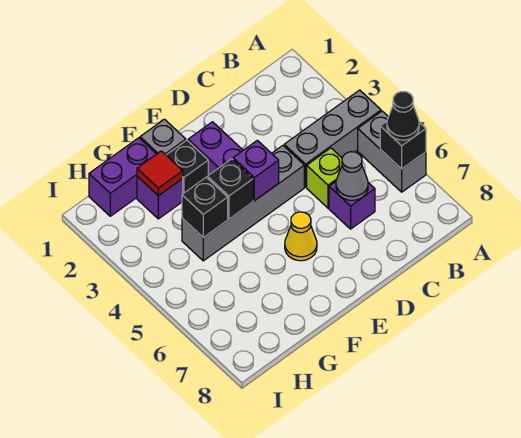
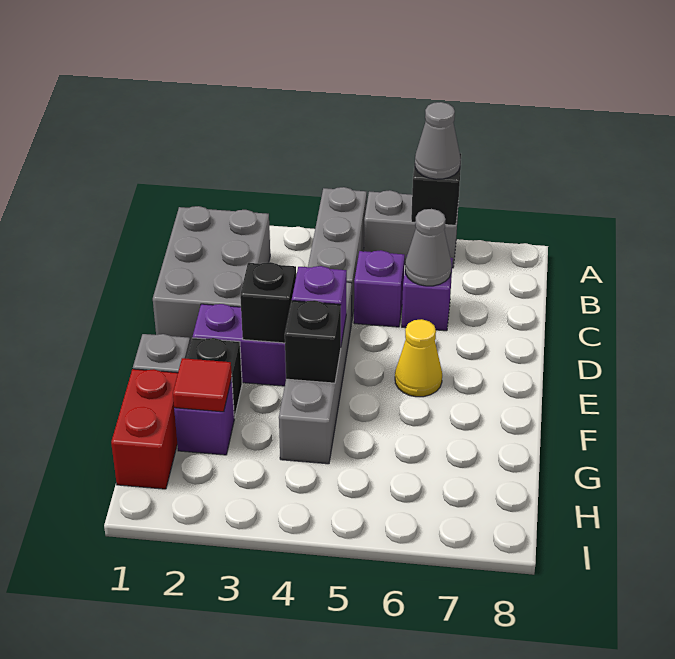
black cone A6 level 3 -> grey cone A6 level 3
none -> grey brick B1:D2 level 1
lime brick C5 level 1 -> purple brick C5 level 1
purple brick G1:H1 level 1 -> red brick G1:H1 level 1
black brick G4 level 2 -> black brick E3 level 2

